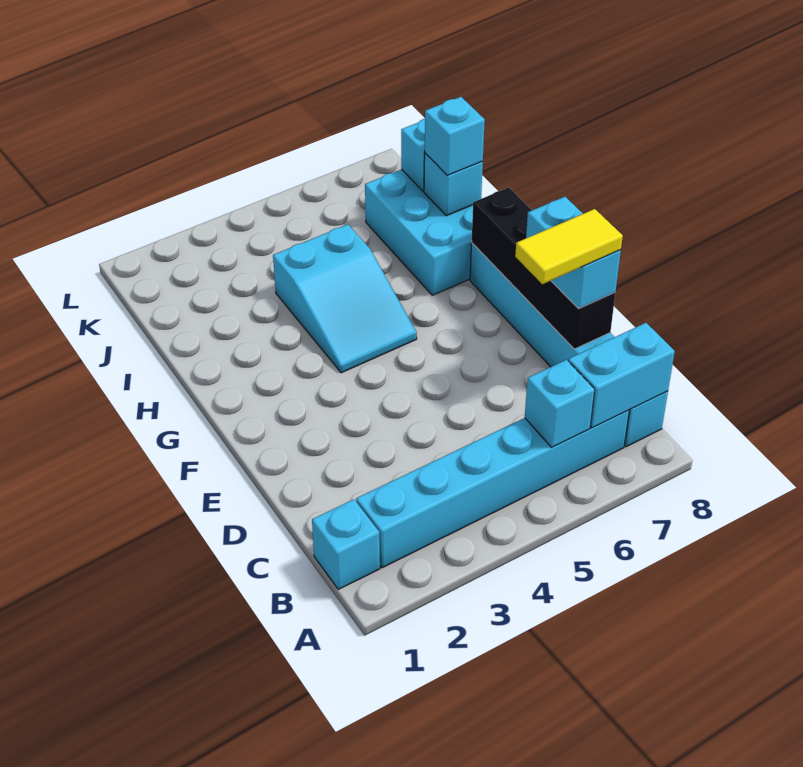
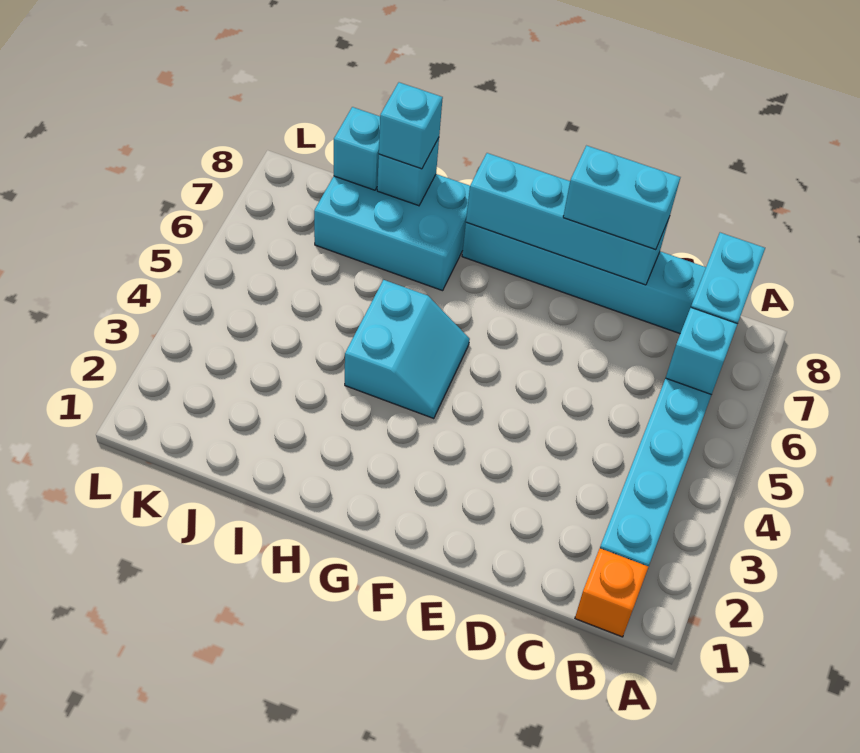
cyan brick B1 level 1 -> orange brick B1 level 1
yellow tile D7:D8 level 4 -> none
black brick D8:G8 level 2 -> cyan brick D8:G8 level 2
cyan slope G4:I5 level 1 top I -> cyan slope G4:H5 level 1 top H

